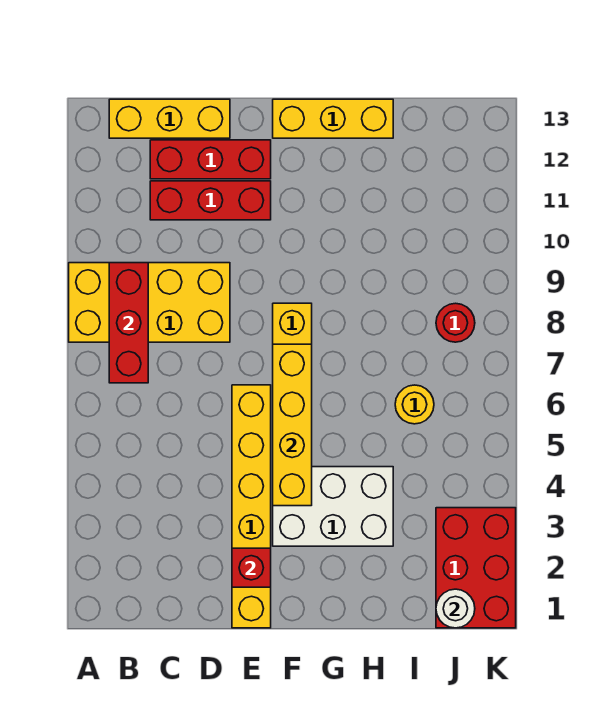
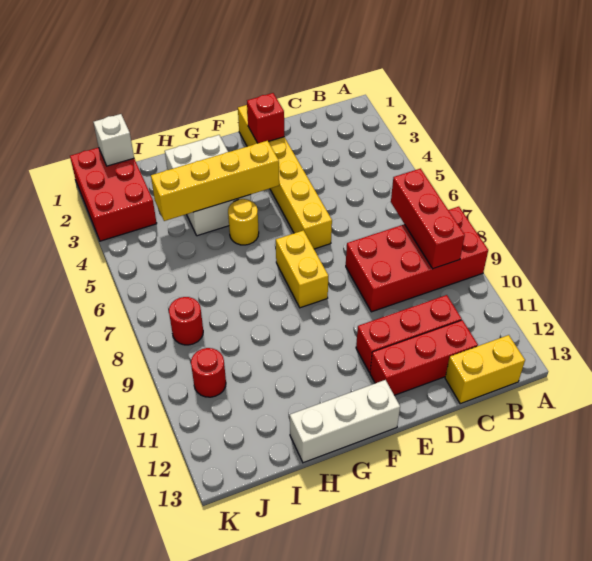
yellow brick A8:D9 level 1 -> red brick A8:D9 level 1
yellow brick B13:D13 level 1 -> yellow brick B13:C13 level 1
white brick F3:H4 level 1 -> white brick G2:H4 level 1
yellow brick F4:F7 level 2 -> yellow brick F4:I4 level 2
yellow brick F13:H13 level 1 -> white brick F13:H13 level 1
yellow round brick I6 level 1 -> yellow round brick G5 level 1
white round brick J1 level 2 -> white brick J1 level 2
none -> red round brick J10 level 1

